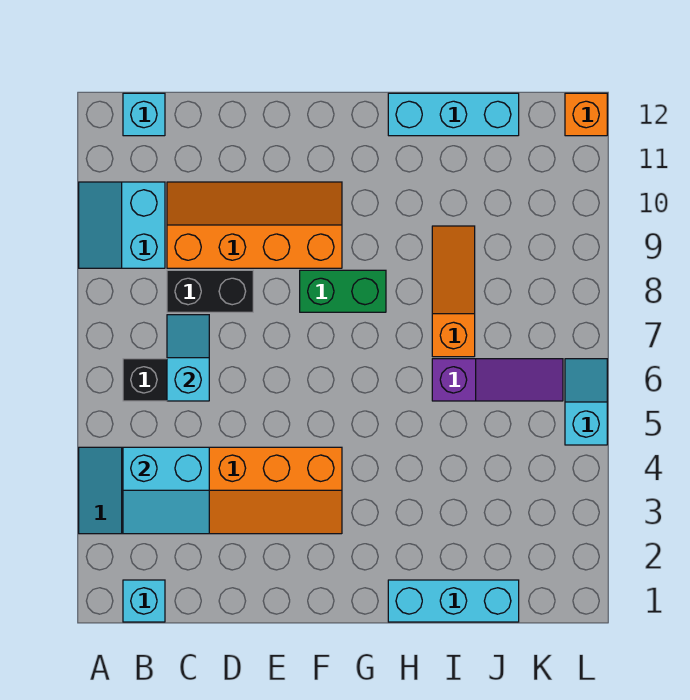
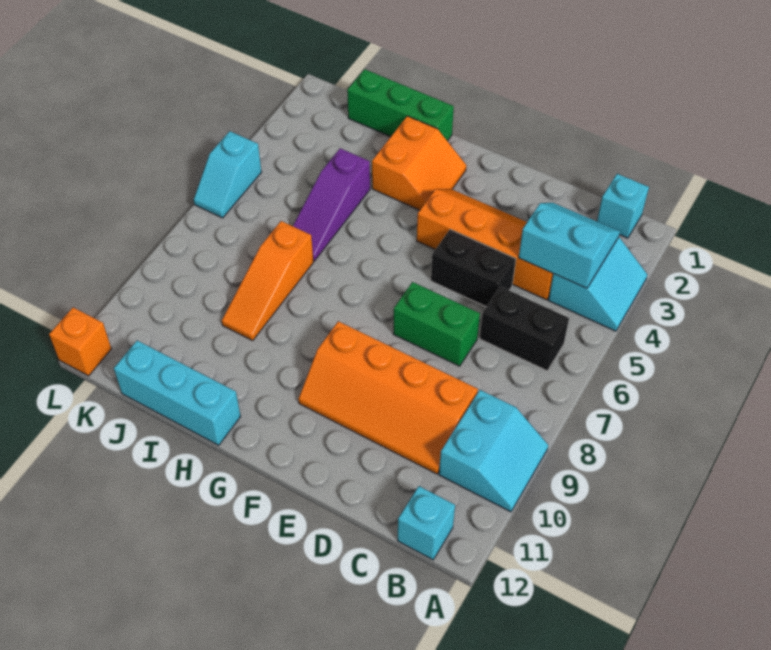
cyan slope C6:C7 level 2 top 6 -> none
black brick C8:D8 level 1 -> black brick D5:E5 level 1
green brick F8:G8 level 1 -> green brick D7:E7 level 1
none -> orange slope G2:H3 level 1 top H
cyan brick H1:J1 level 1 -> green brick H1:J1 level 1
purple slope I6:K6 level 1 top I -> purple slope I4:I6 level 1 top 4

